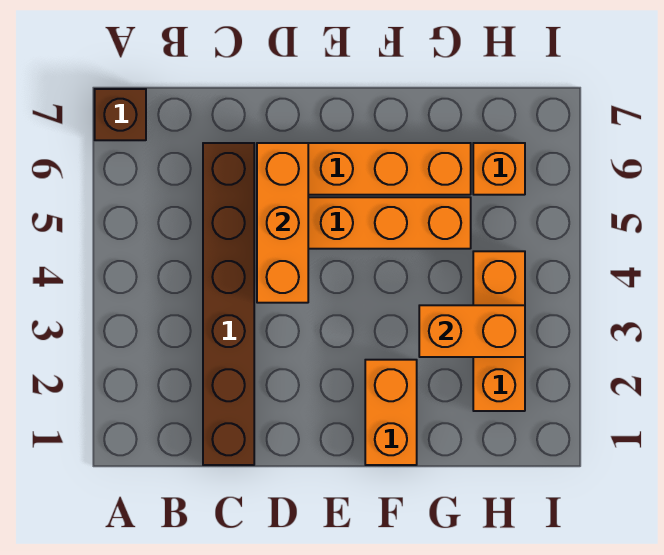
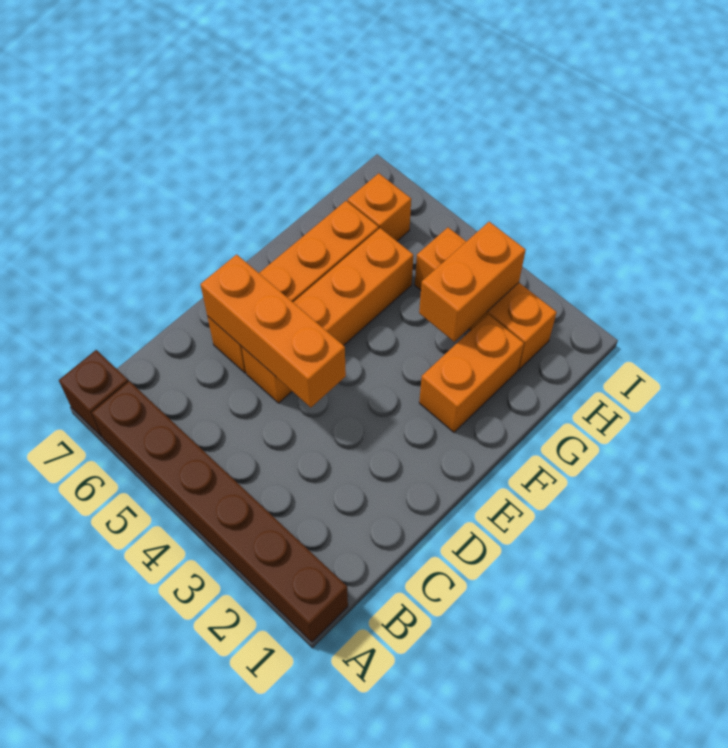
brown brick C1:C6 level 1 -> brown brick A1:A6 level 1
orange brick F1:F2 level 1 -> orange brick F2:G2 level 1

